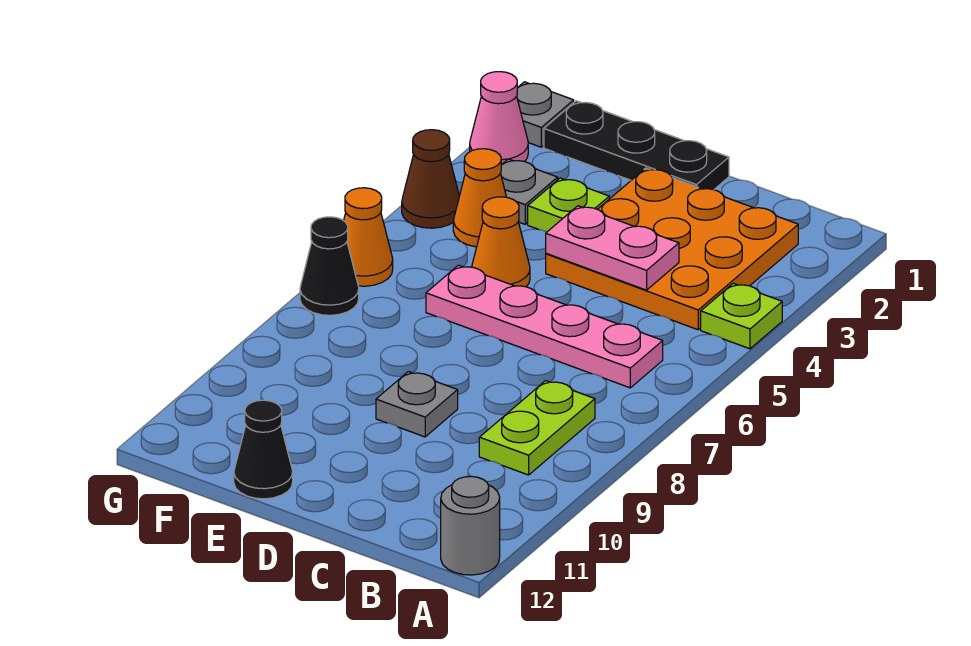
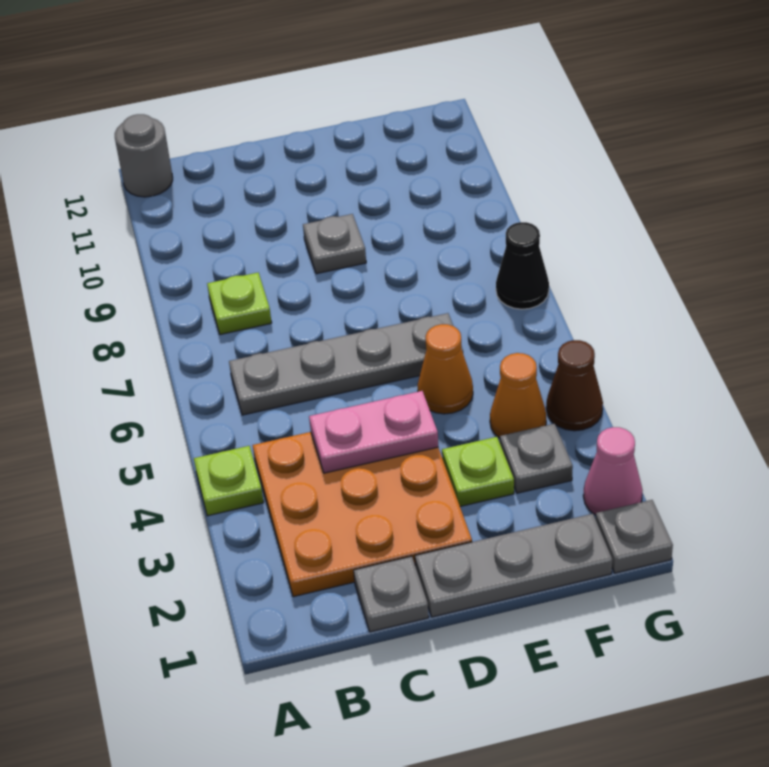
pink plate B6:E6 level 1 -> grey plate B6:E6 level 1
lime plate B8:B9 level 1 -> lime plate B8 level 1
none -> grey plate C1 level 1
black plate D1:F1 level 1 -> grey plate D1:F1 level 1
black cone E12 level 1 -> none
orange cone G6 level 1 -> none

